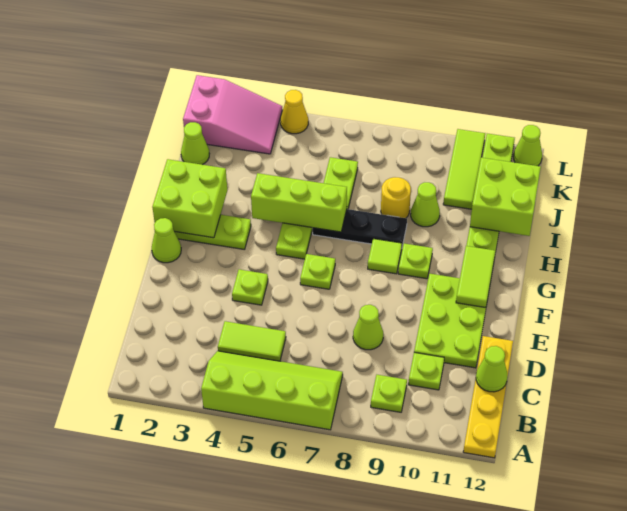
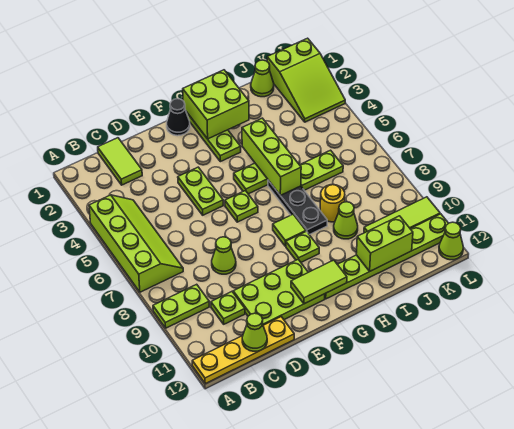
lime plate B9 level 1 -> lime plate A9:B9 level 1
lime tile C4:C5 level 1 -> lime tile C1:C2 level 1
lime plate E4 level 1 -> lime plate E4:E5 level 1
lime cone F1 level 1 -> black cone F1 level 1
lime brick I11:J12 level 2 -> lime brick I11:J11 level 2
pink slope K1:L3 level 1 top 1 -> lime slope K1:L3 level 1 top 1
yellow cone L4 level 1 -> none

